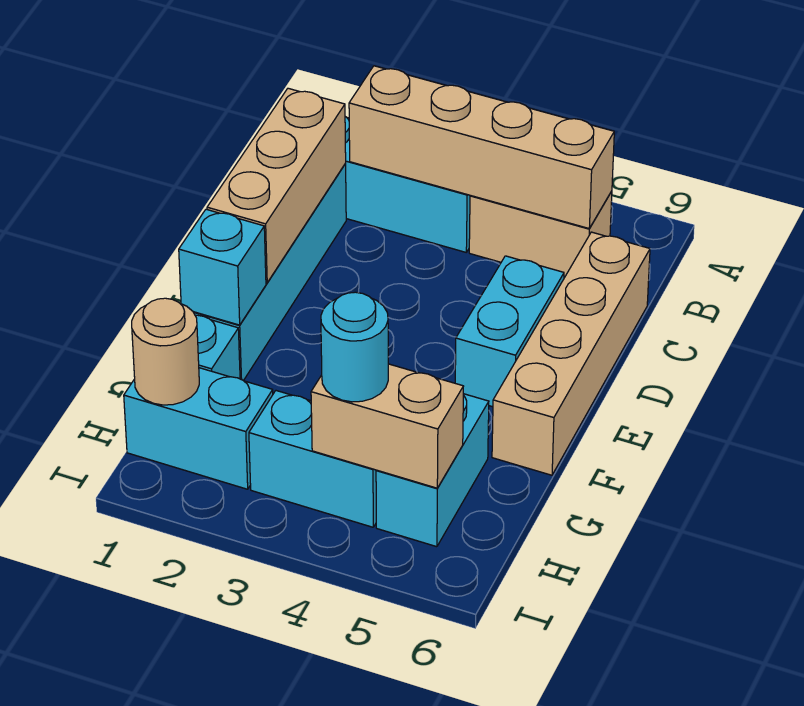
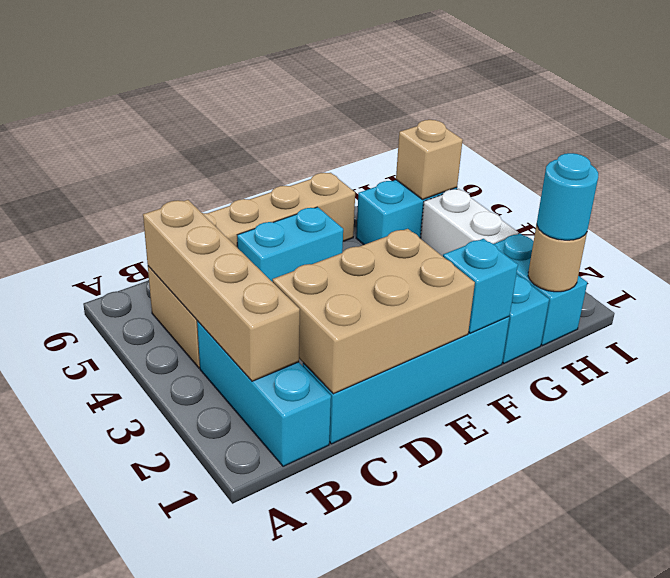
tan brick C1:E1 level 2 -> tan brick C1:E2 level 2
cyan brick H3:H4 level 1 -> white brick H3:H4 level 1
tan brick H4:H5 level 2 -> tan brick H5 level 2
cyan round brick H4 level 3 -> cyan round brick H1 level 3

